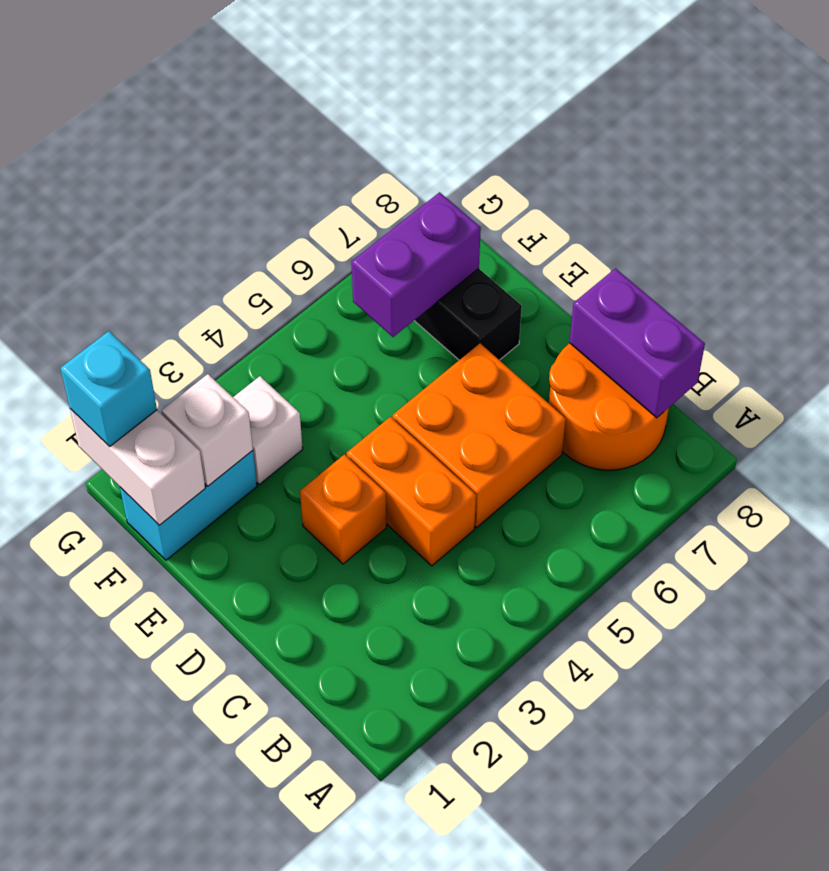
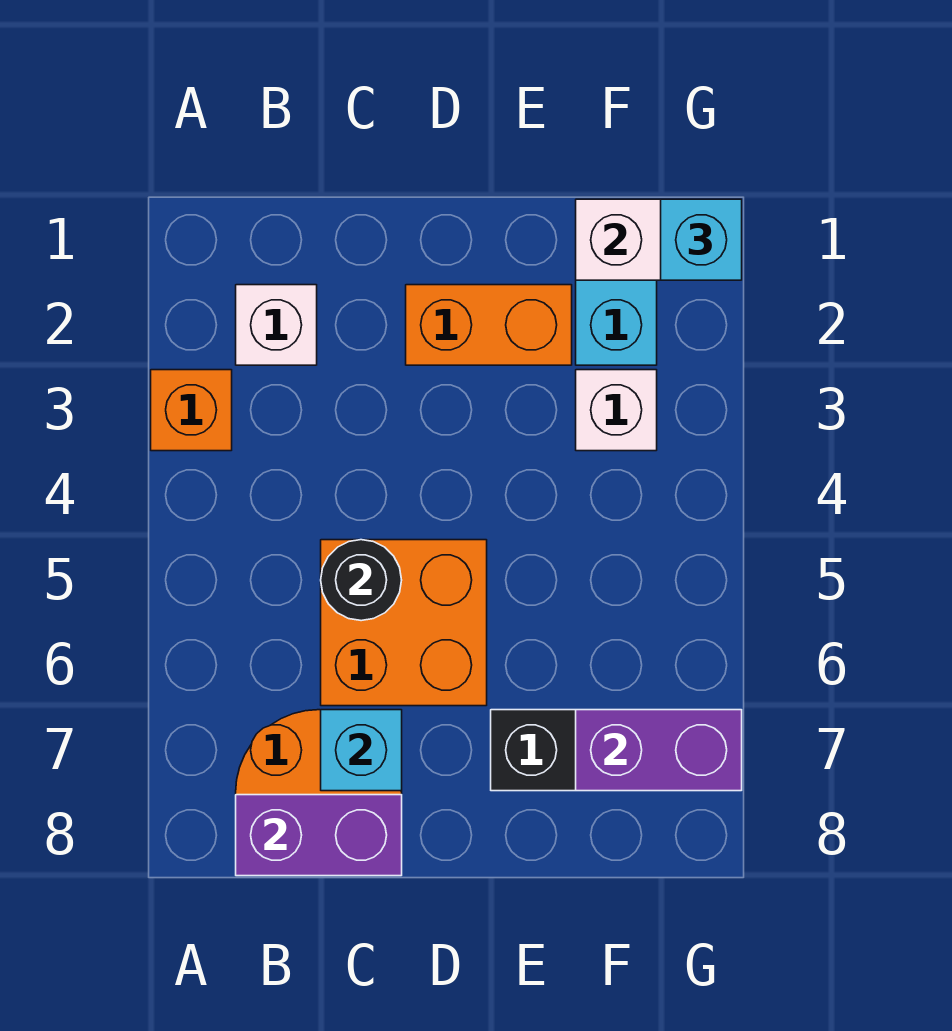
orange brick C4:D4 level 1 -> orange brick D2:E2 level 1
none -> black round brick C5 level 2
none -> cyan brick C7 level 2
orange brick D3 level 1 -> orange brick A3 level 1
white brick F2 level 2 -> white brick B2 level 1
purple brick F6:F7 level 2 -> purple brick F7:G7 level 2

